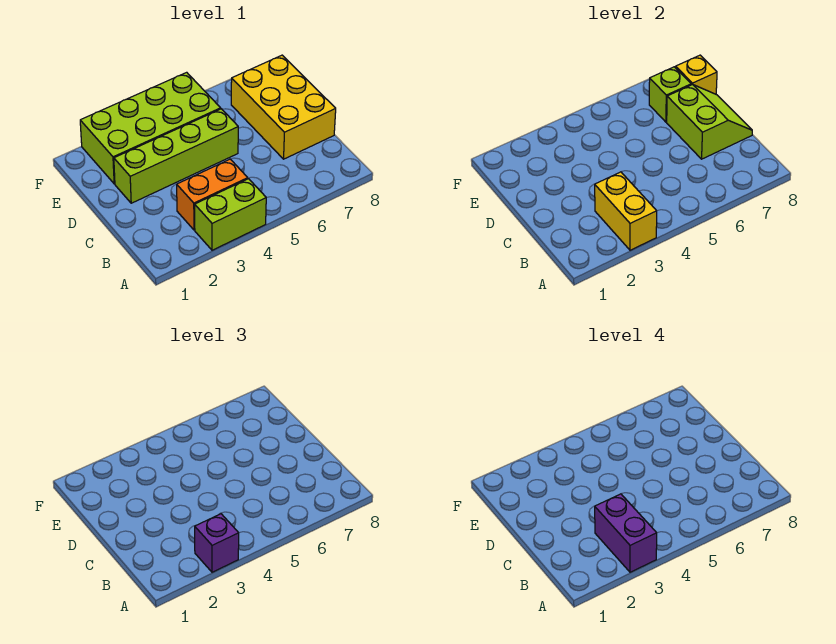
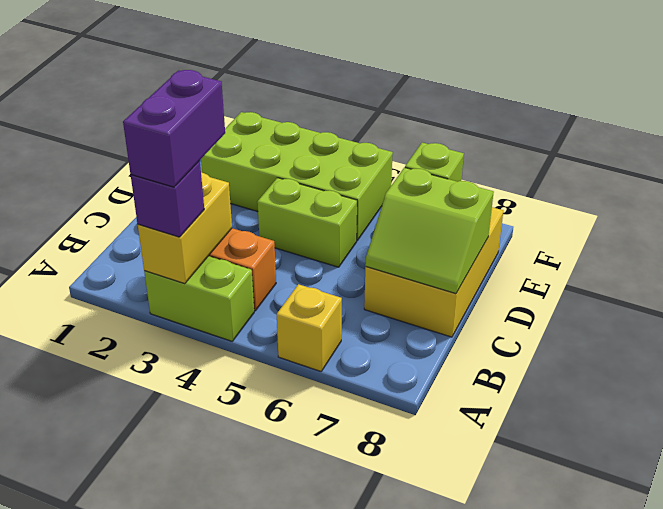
lime slope C7:D8 level 2 top 7 -> lime slope C7:D8 level 2 top D
lime brick D2:D5 level 1 -> lime brick D4:D5 level 1
yellow brick E8 level 2 -> yellow brick A6 level 1

